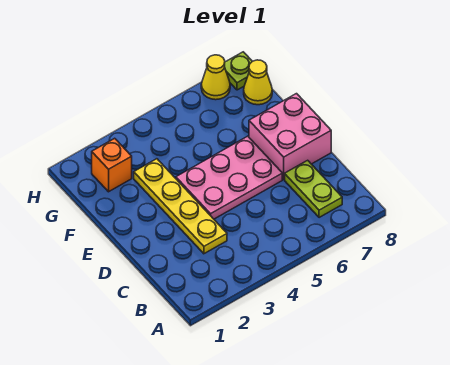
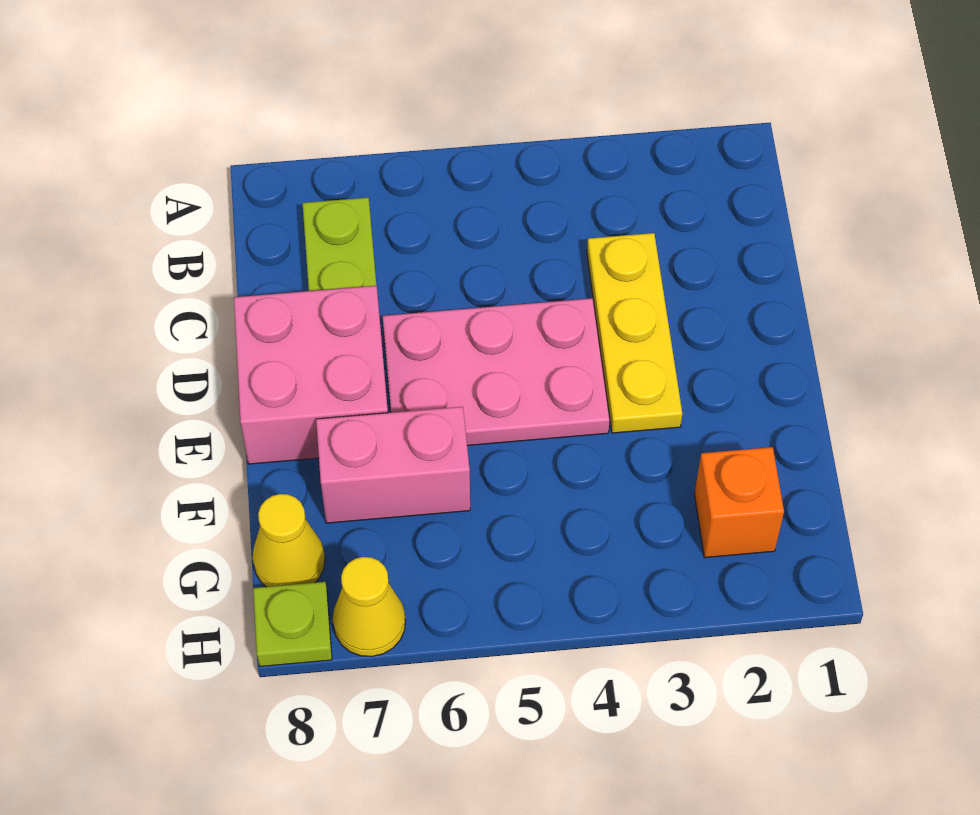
yellow plate C3:F3 level 1 -> yellow plate C3:E3 level 1
none -> pink brick F6:F7 level 1

